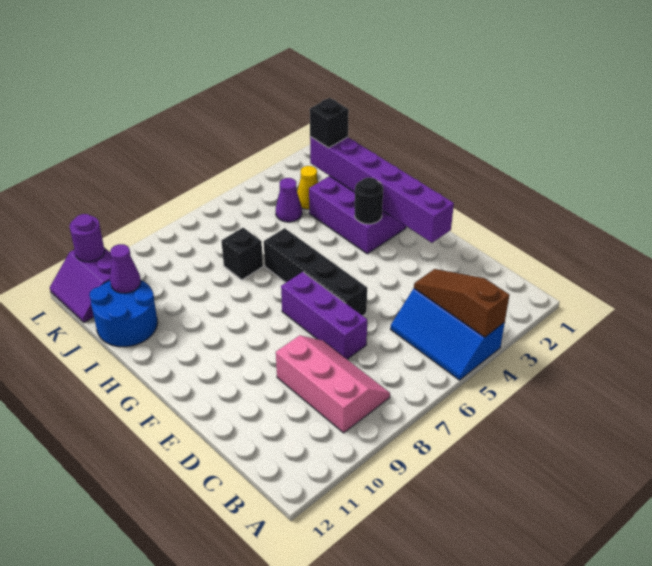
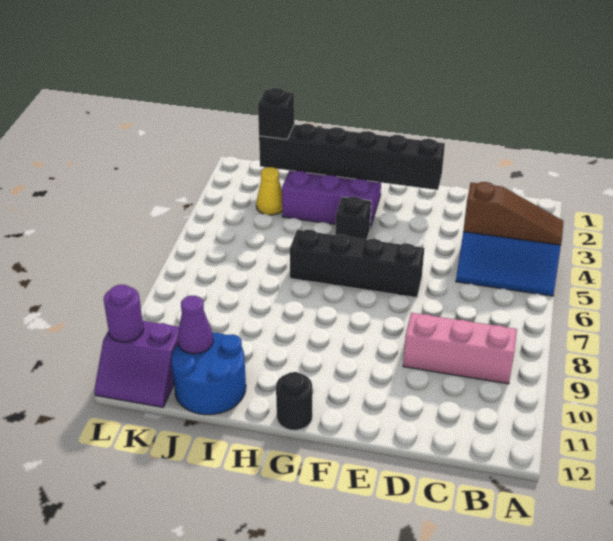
brown slope A4:C4 level 2 top A -> brown slope A4:C4 level 2 top C
purple brick D7:F7 level 1 -> none
purple brick E2:J2 level 2 -> black brick E2:J2 level 2
black round brick G3 level 2 -> black round brick G12 level 1
black brick I7 level 1 -> black brick G4 level 1
purple cone J4 level 1 -> none

